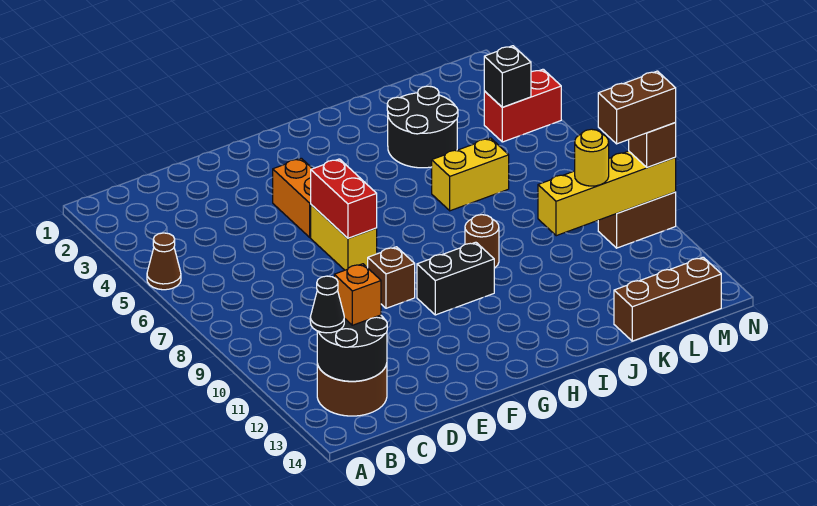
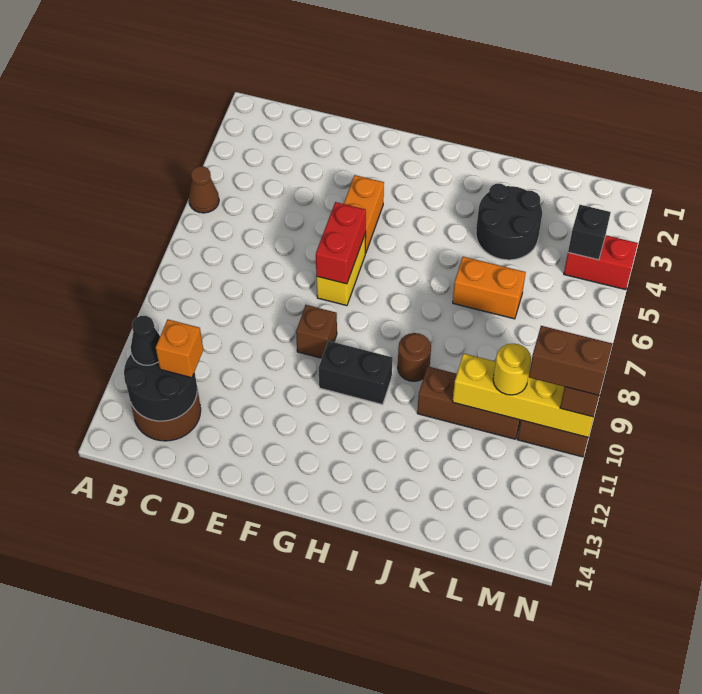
yellow brick J6:K6 level 1 -> orange brick J6:K6 level 1
brown brick K14:M14 level 1 -> brown brick J10:L10 level 1

